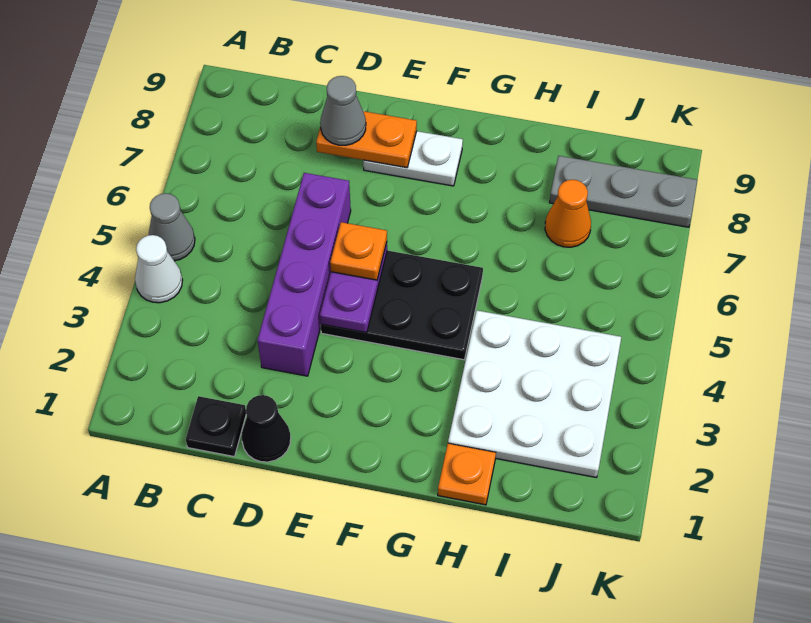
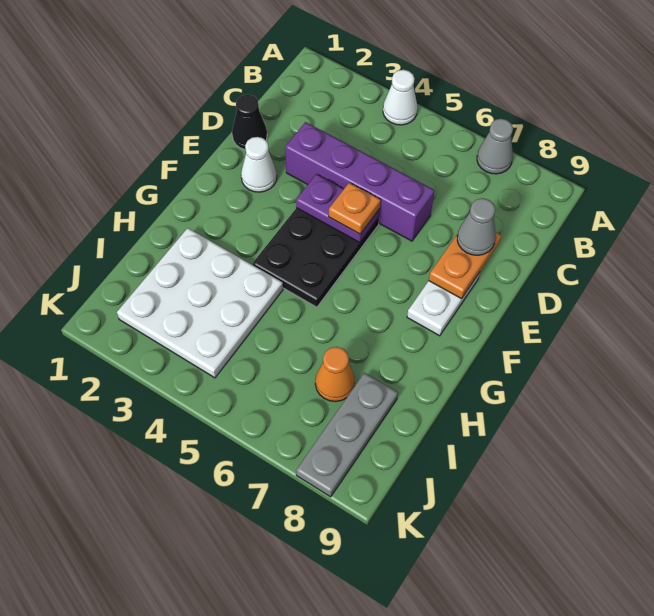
grey cone A5 level 1 -> grey cone A7 level 1
black plate C1 level 1 -> none
none -> white cone E2 level 1
orange plate H1 level 1 -> none

